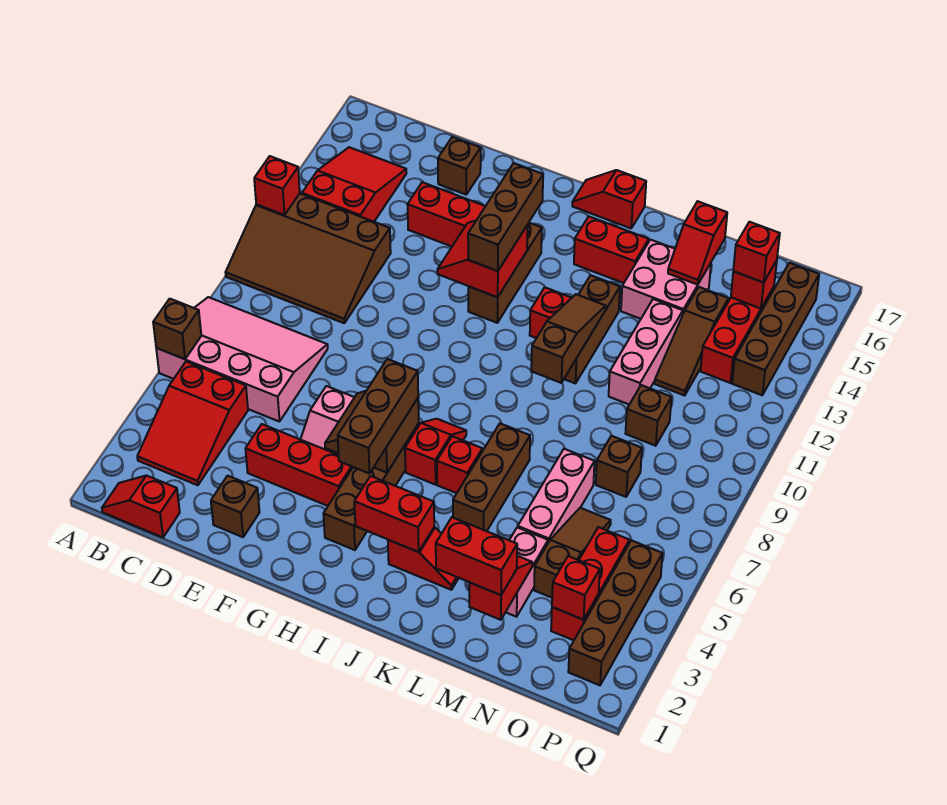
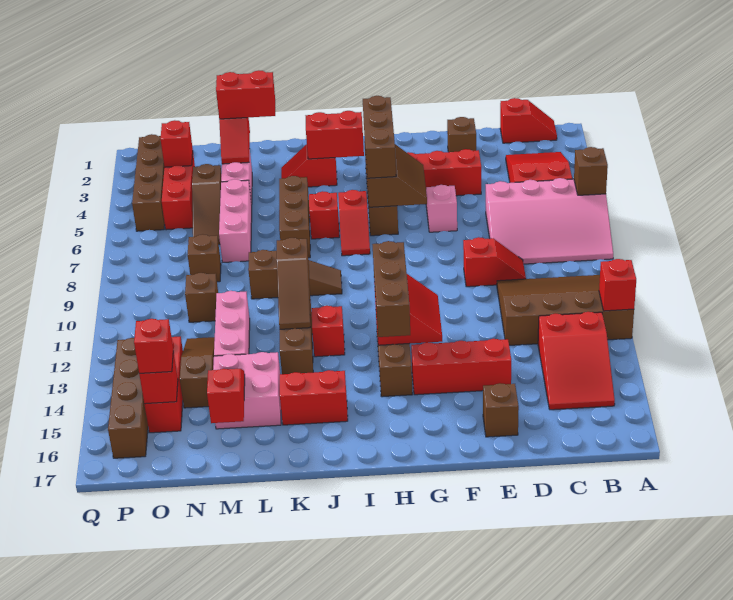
red slope I17:J17 level 1 top J -> red slope D9:E9 level 1 top E
none -> brown slope J9:L9 level 1 top L

